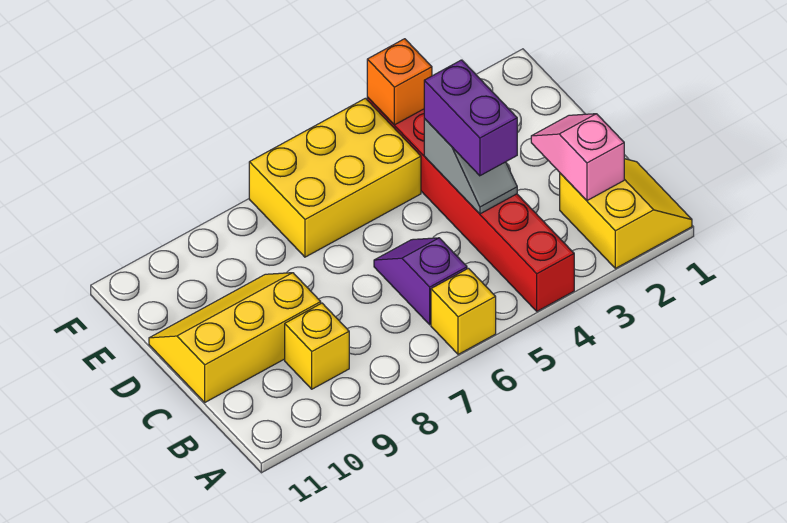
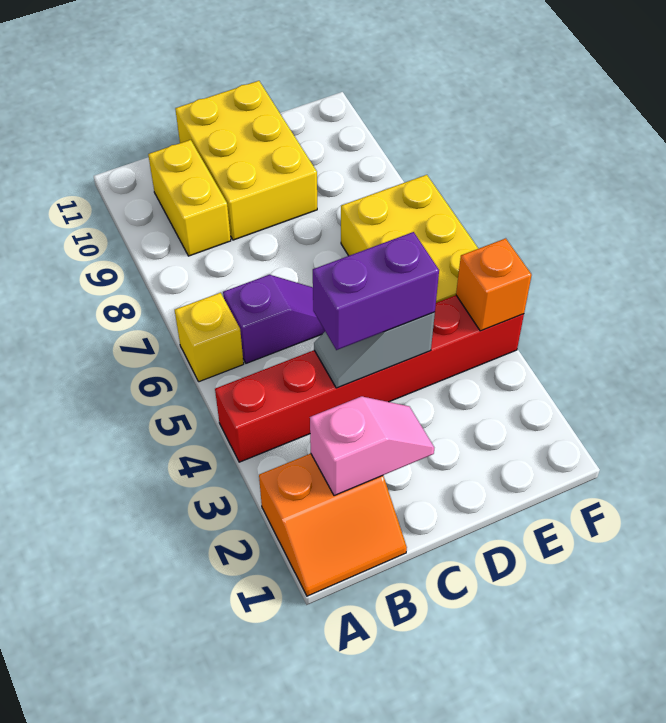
yellow slope A1:B2 level 1 top 2 -> orange slope A1:B2 level 1 top 2
yellow brick B9 level 1 -> yellow brick B9:B10 level 1
yellow slope C9:D11 level 1 top C -> yellow brick C9:D11 level 1

